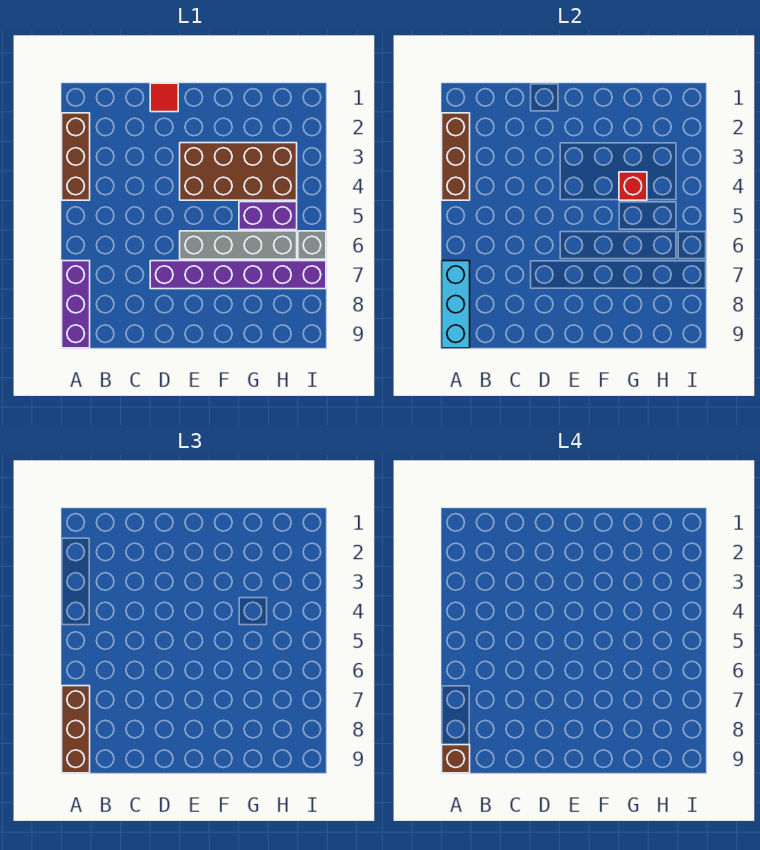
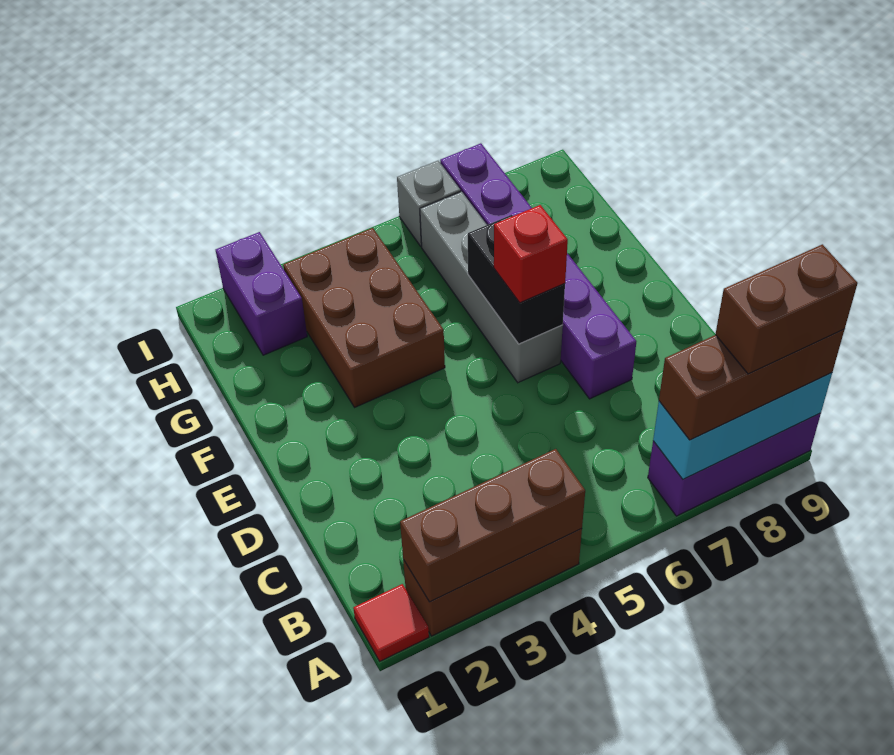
brown brick A9 level 4 -> brown brick A8:A9 level 4
red tile D1 level 1 -> red tile A1 level 1
brown brick E3:H4 level 1 -> brown brick F3:H4 level 1
none -> black brick E6:F6 level 2
red brick G4 level 2 -> red brick E6 level 3
purple brick G5:H5 level 1 -> purple brick H2:I2 level 1

